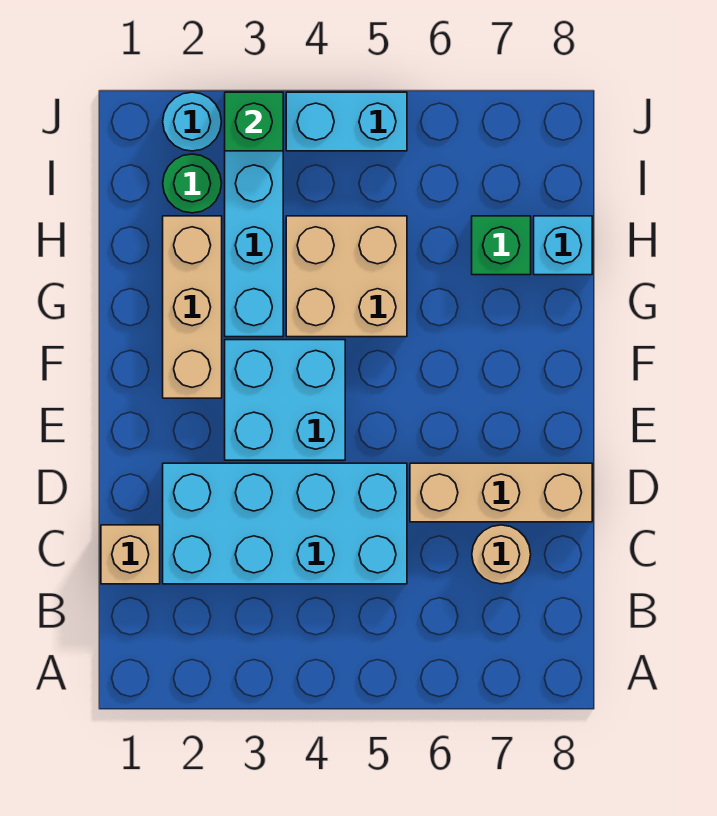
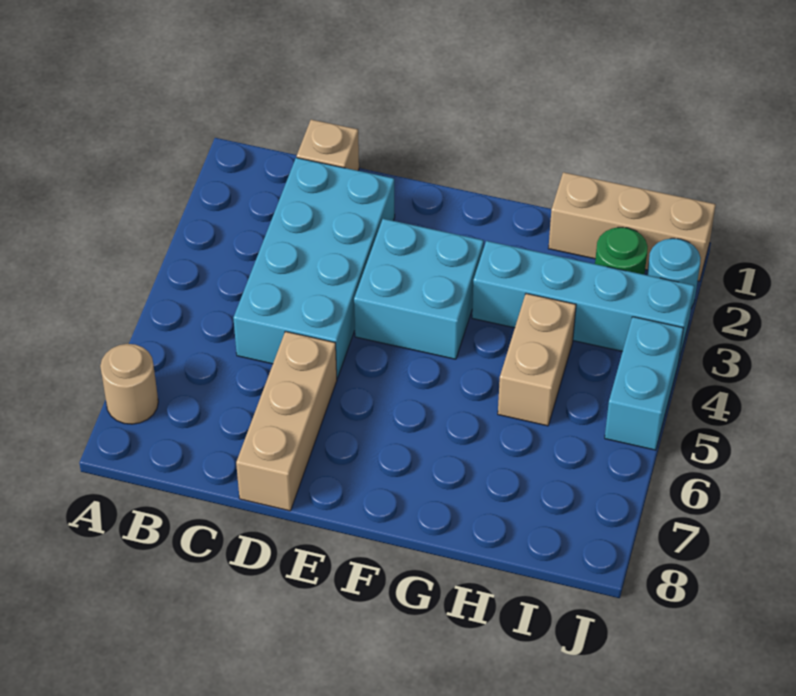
tan round brick C7 level 1 -> tan round brick A7 level 1
tan brick F2:H2 level 1 -> tan brick H1:J1 level 1
tan brick G4:H5 level 1 -> tan brick H4:H5 level 1
green brick H7 level 1 -> none
cyan brick H8 level 1 -> none
green brick J3 level 2 -> none

